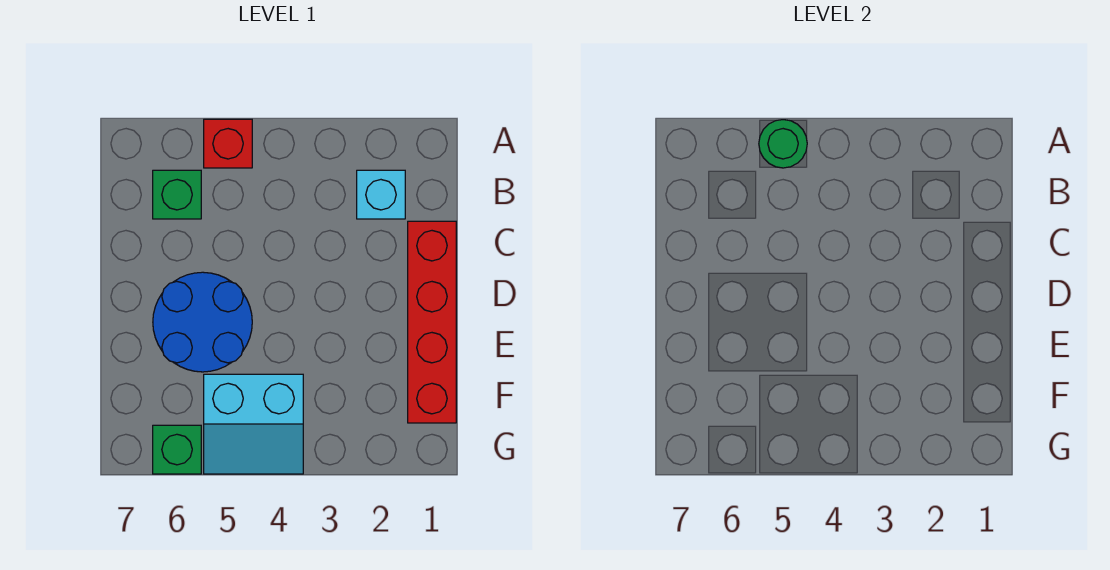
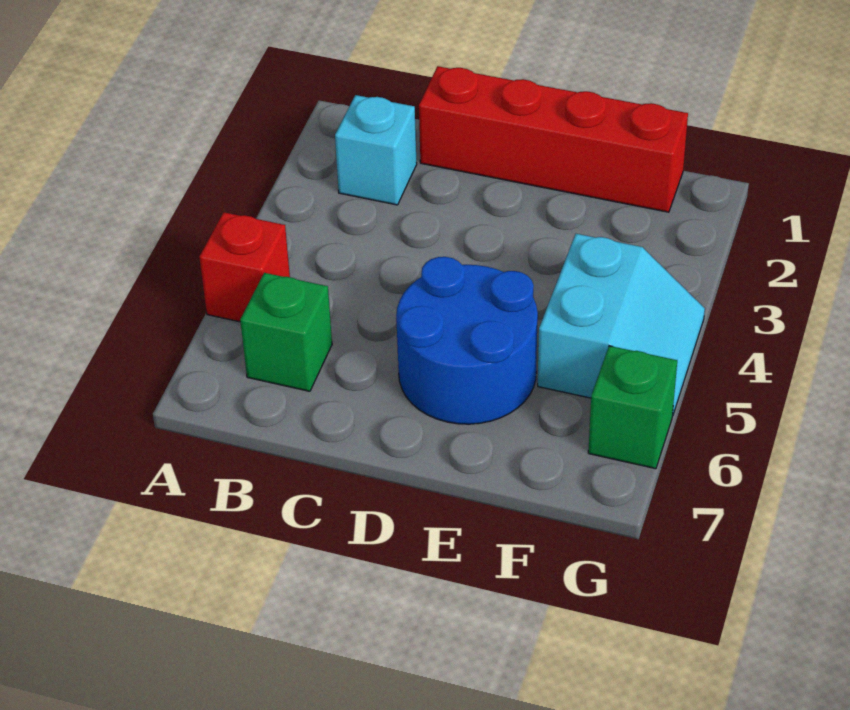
green round brick A5 level 2 -> none

